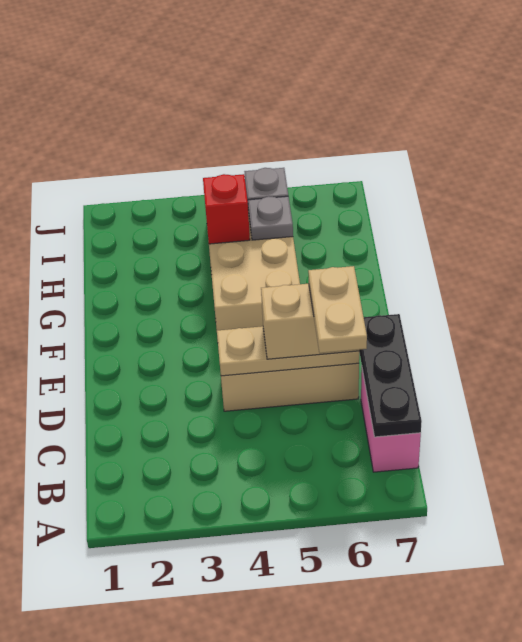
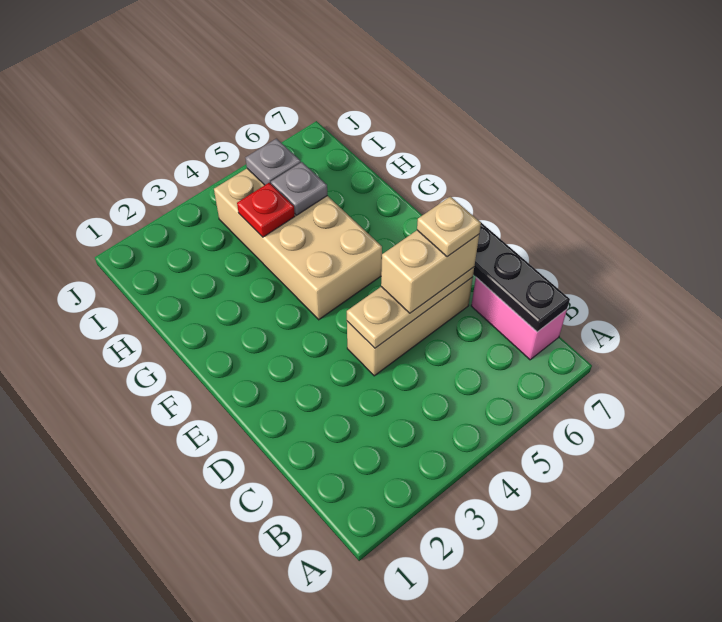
tan plate C6:D6 level 4 -> tan plate D6 level 4
red brick H4 level 2 -> red plate H4 level 2

